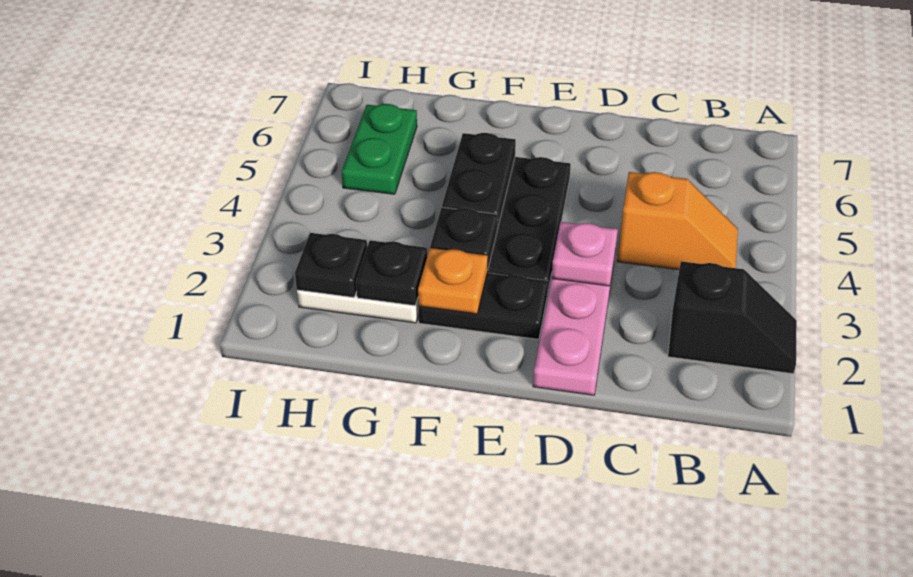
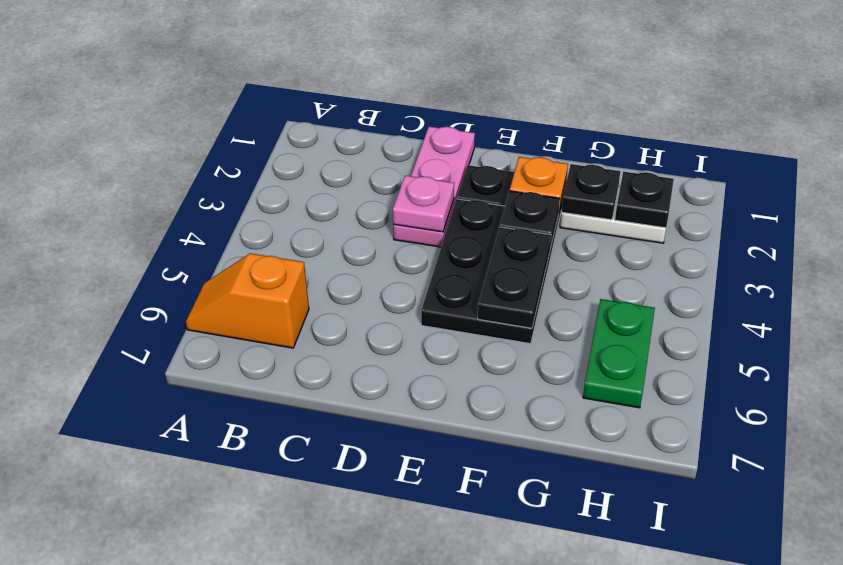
black slope A2:B2 level 1 top B -> none
orange slope B4:C4 level 1 top C -> orange slope A6:B6 level 1 top B

